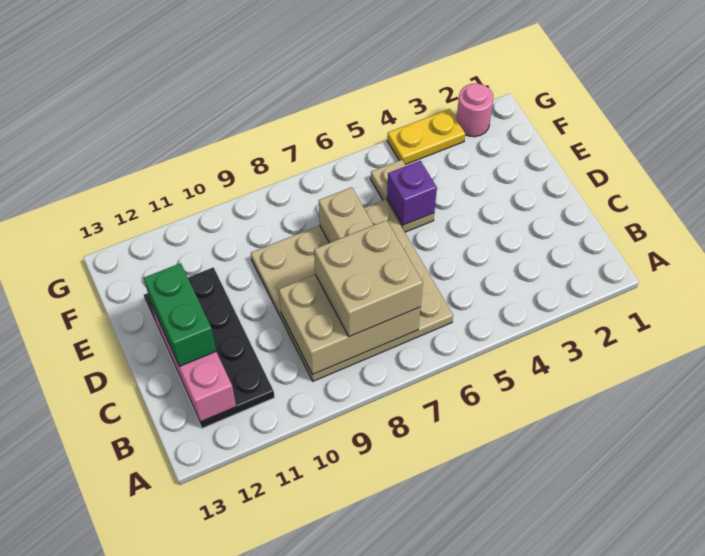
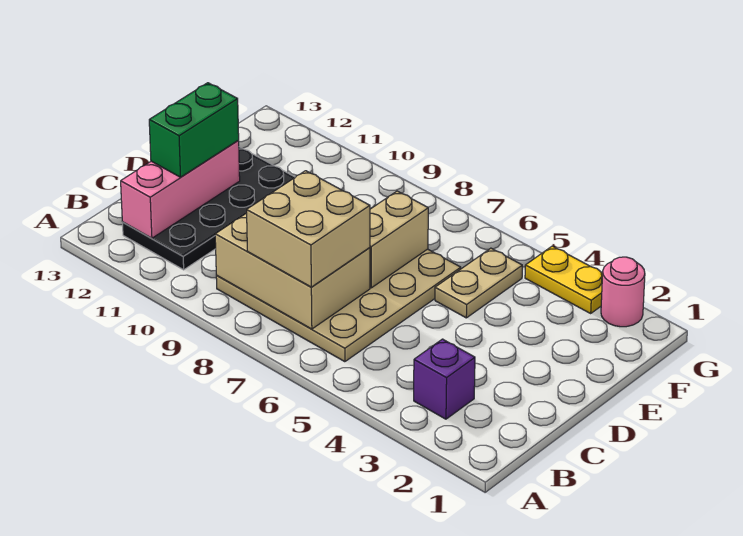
purple brick E5 level 2 -> purple brick B3 level 1

